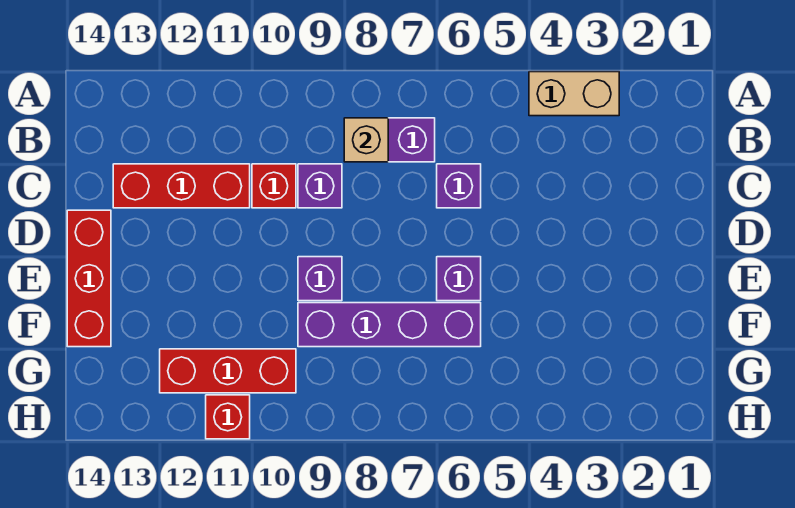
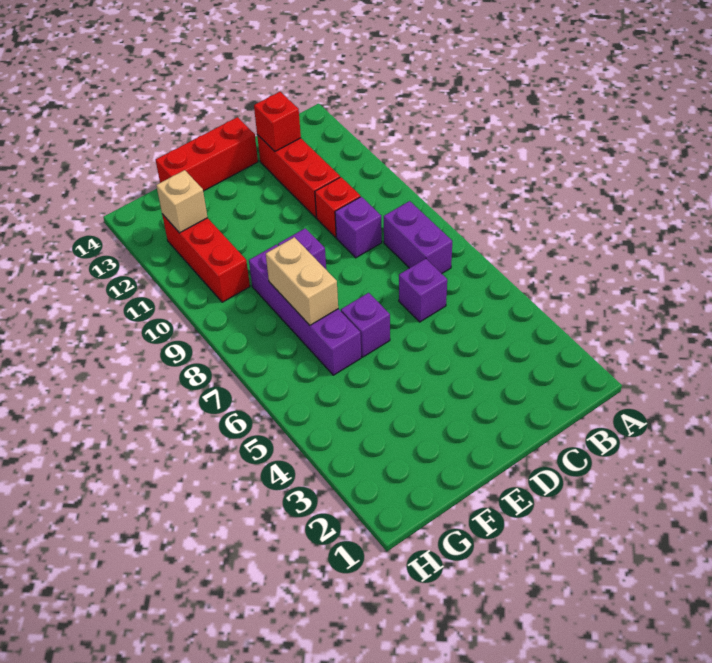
tan brick A3:A4 level 1 -> tan brick F7:F8 level 2
tan brick B8 level 2 -> tan brick G12 level 2
red brick H11 level 1 -> red brick C13 level 2

